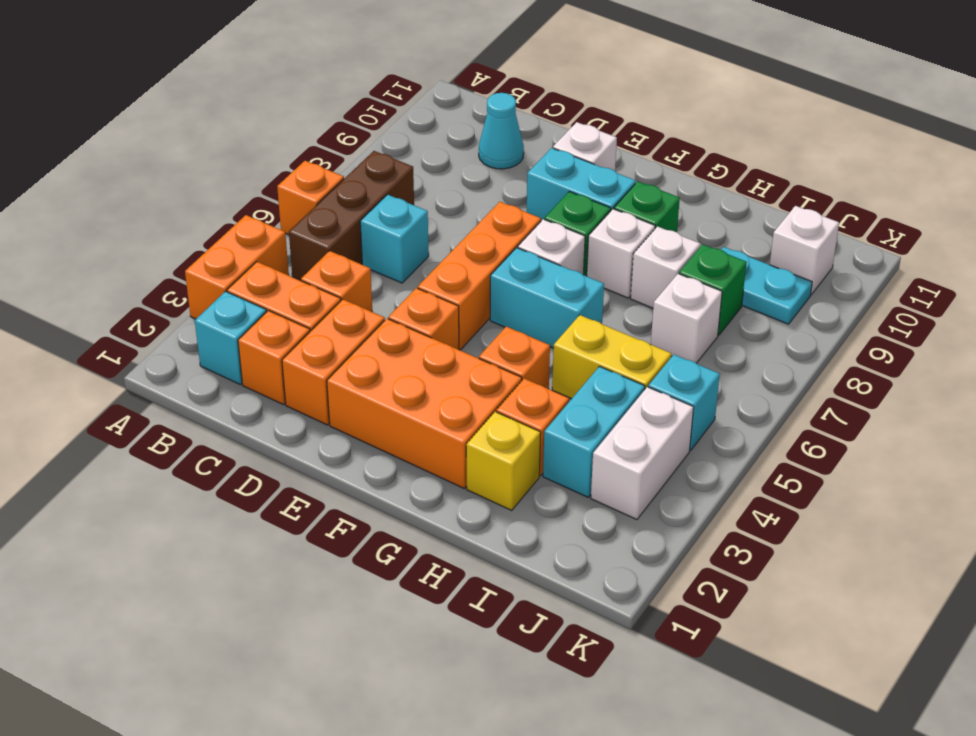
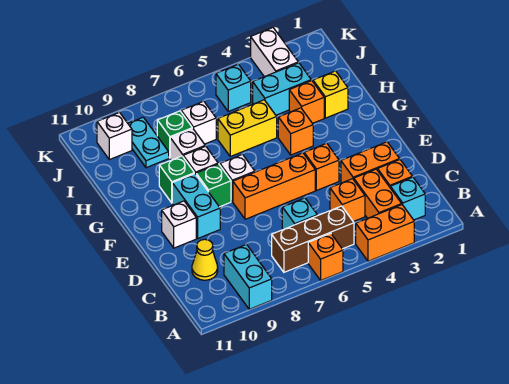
cyan cone C10 level 1 -> yellow cone C10 level 1
orange brick E2:G3 level 1 -> none
cyan brick F6:G6 level 1 -> cyan brick A9:B9 level 1
yellow brick H5:I5 level 1 -> yellow brick H5:H6 level 1
white brick J3:J4 level 1 -> white brick J3:K3 level 1

